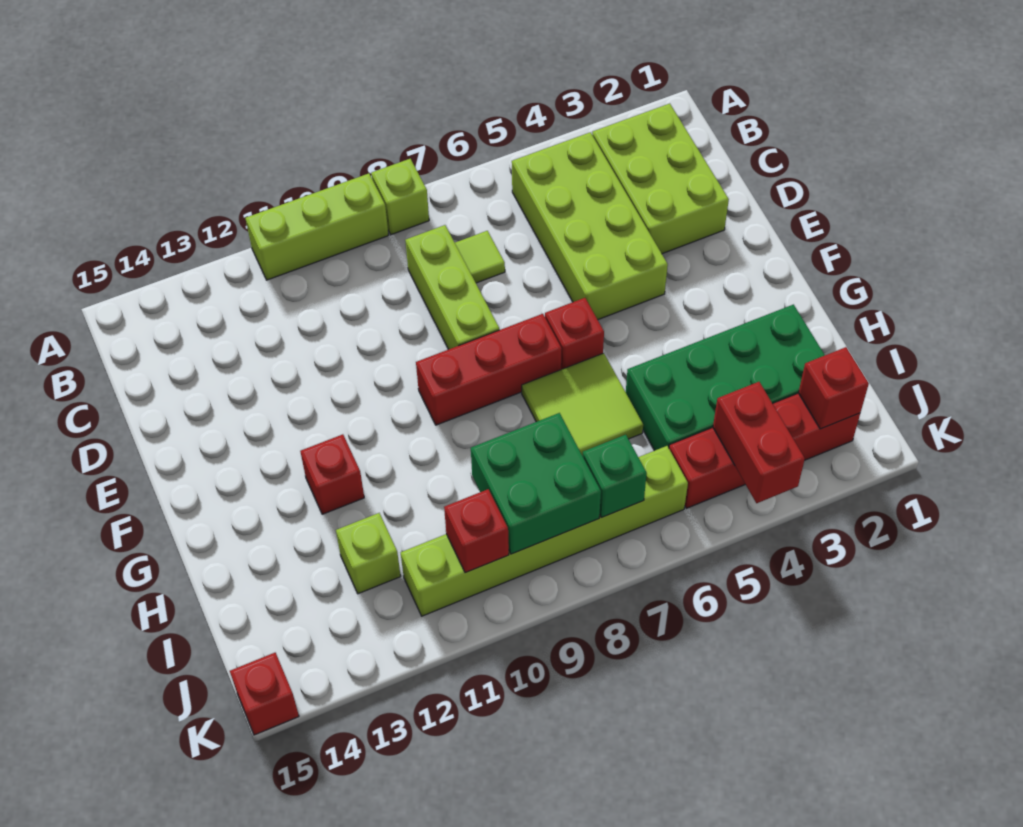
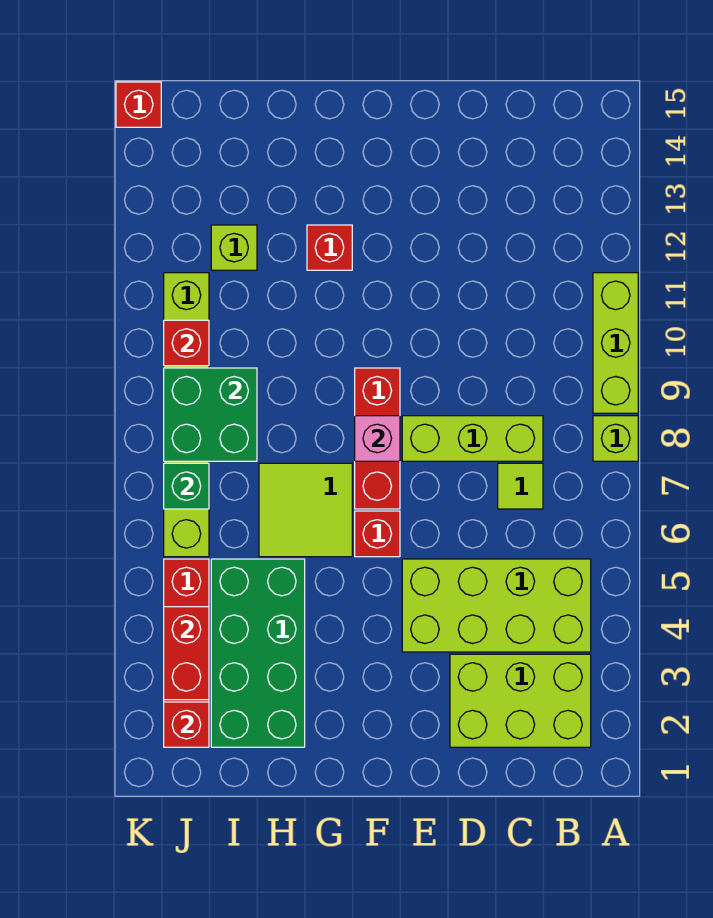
none -> pink brick F8 level 2
red brick J4:K4 level 2 -> red brick J3:J4 level 2

